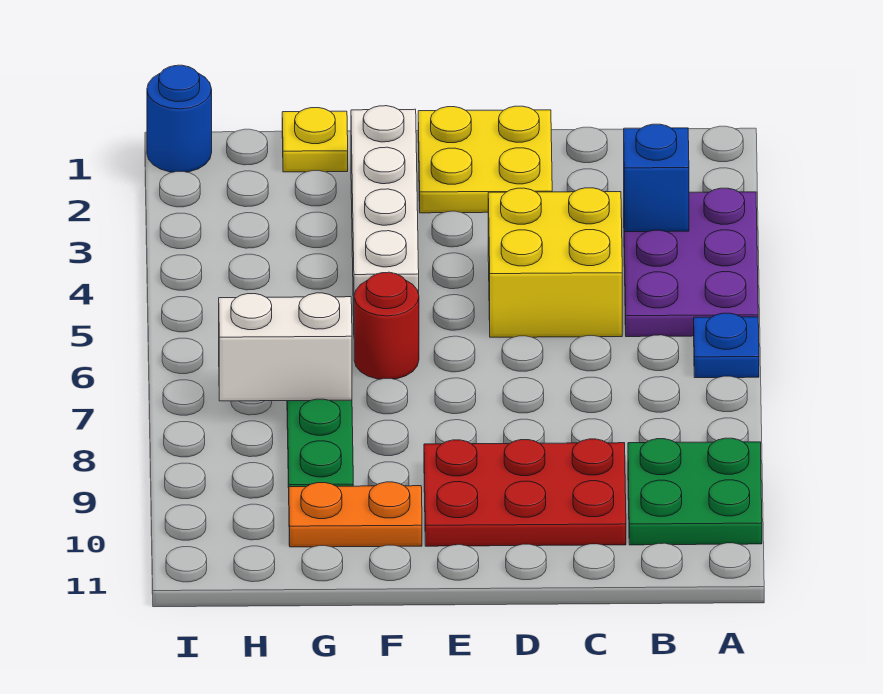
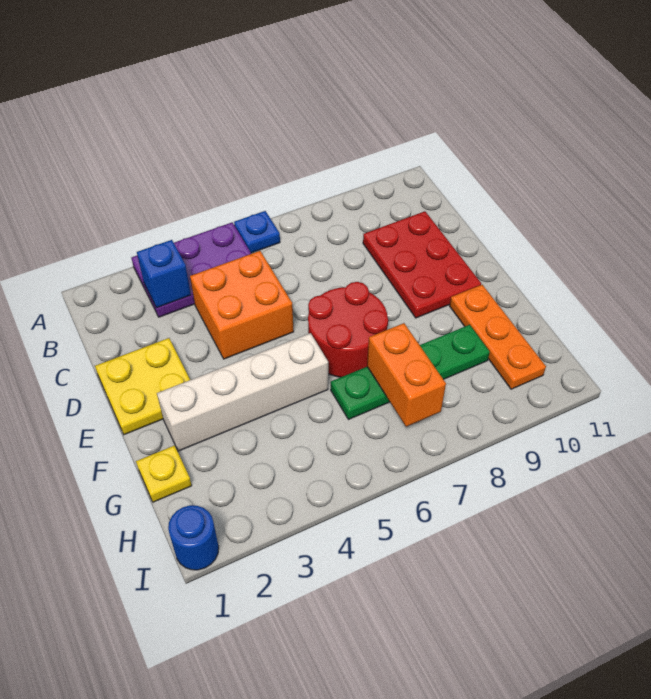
green plate A9:B10 level 1 -> none
yellow brick C4:D5 level 1 -> orange brick C4:D5 level 1
red round brick F6 level 1 -> red round brick E6:F7 level 1
orange plate F10:G10 level 1 -> orange plate F10:H10 level 1
white brick G7:H7 level 2 -> orange brick G7:H7 level 2

